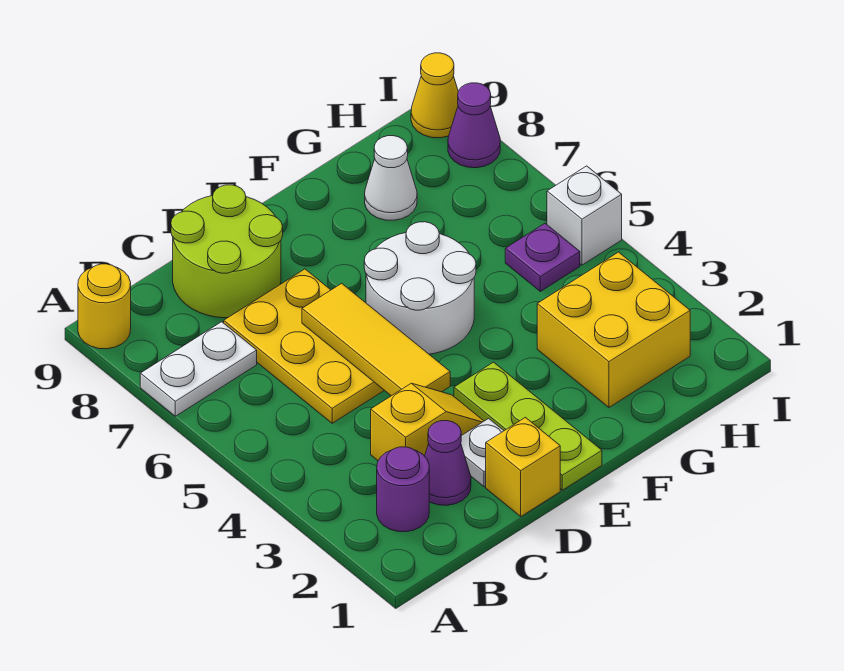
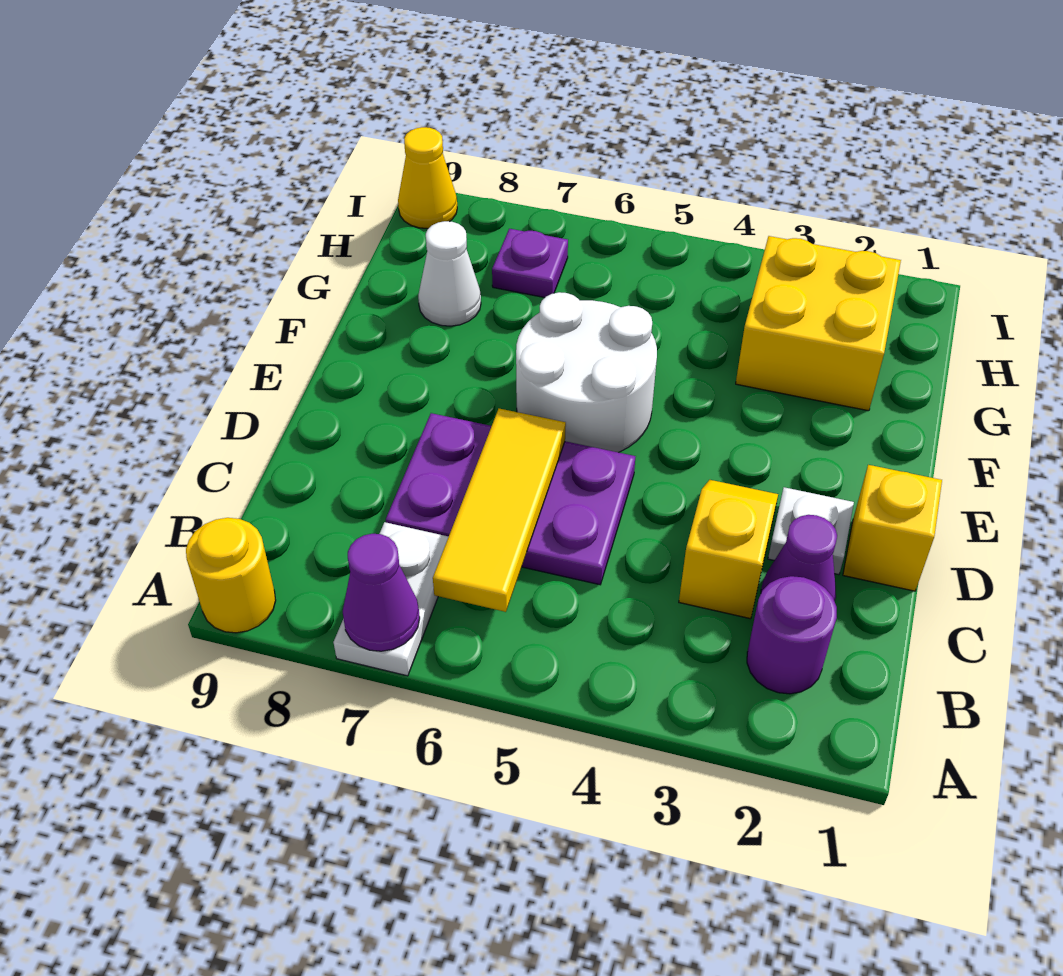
yellow plate C5:D7 level 1 -> purple plate C5:D7 level 1
lime round brick C8:D9 level 1 -> none
yellow tile D4:D6 level 2 -> yellow tile B6:D6 level 2
lime plate E1:E3 level 1 -> none
purple plate H5 level 1 -> purple plate H7 level 1
white brick I5 level 1 -> none
purple cone I8 level 1 -> purple cone A7 level 2

